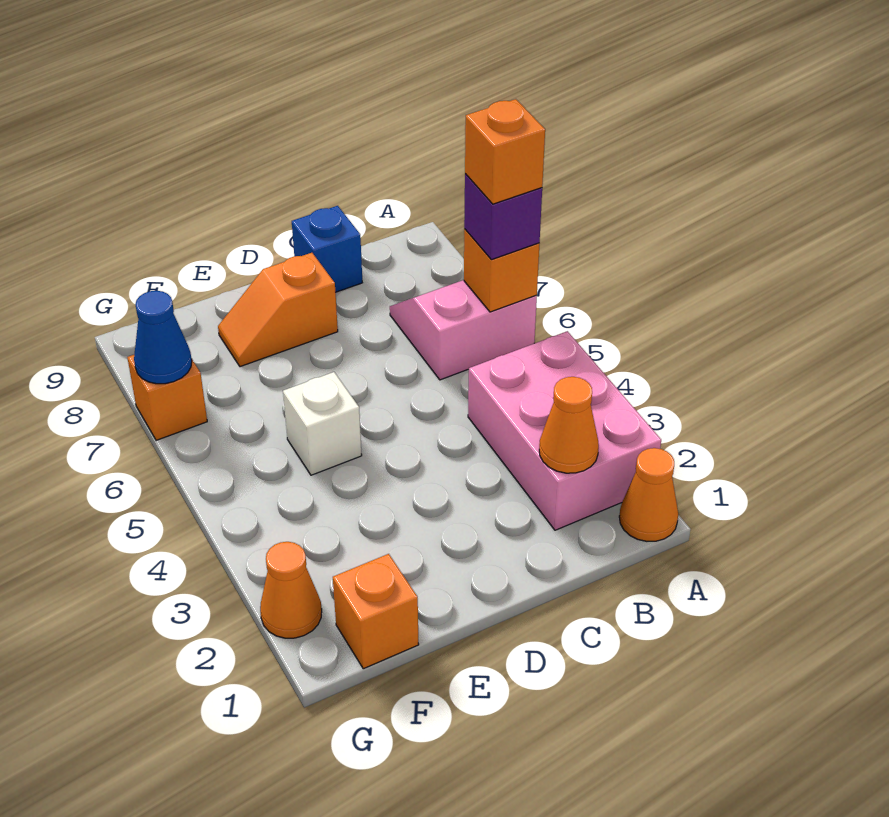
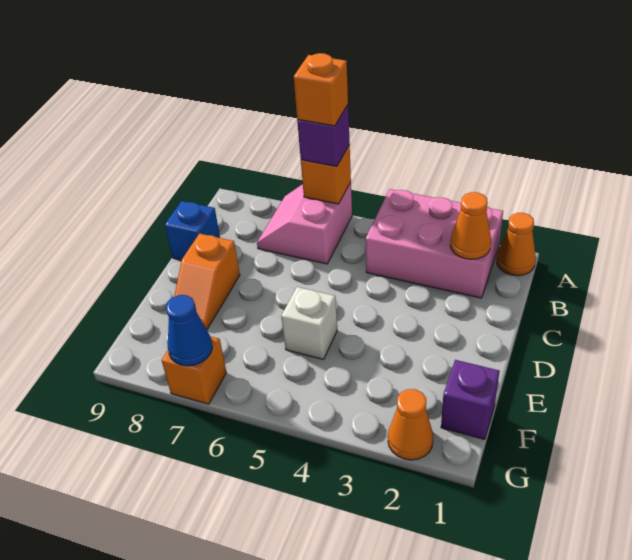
orange brick F1 level 1 -> purple brick F1 level 1

